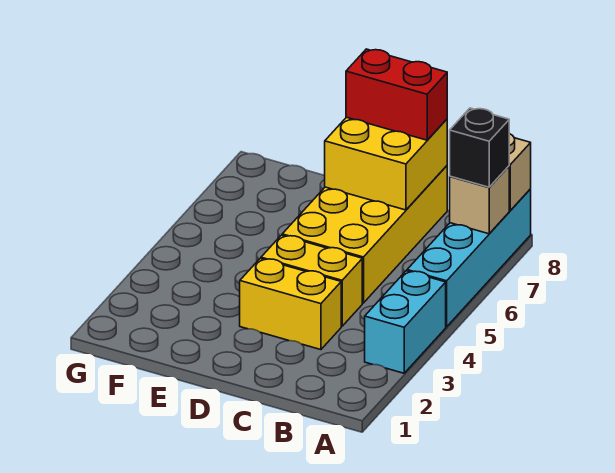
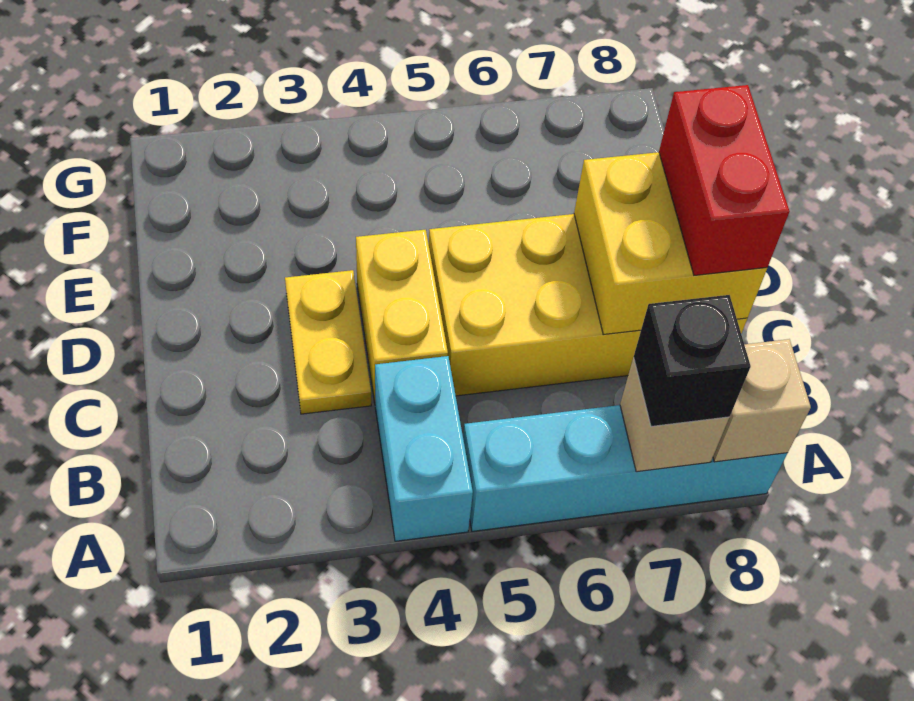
cyan brick A3:A4 level 1 -> cyan brick A4:B4 level 1
yellow brick C3:D3 level 1 -> yellow plate C3:D3 level 1

